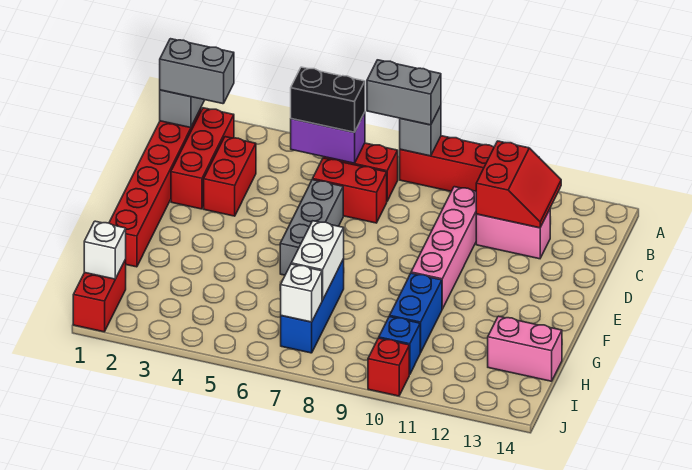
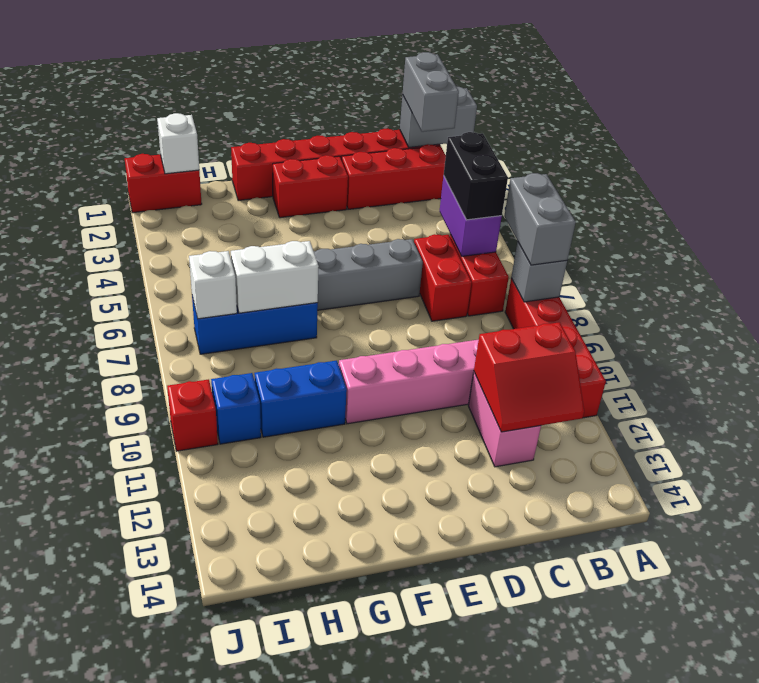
red brick C3:D3 level 1 -> red brick E2:F2 level 1
pink brick H13:H14 level 1 -> none

